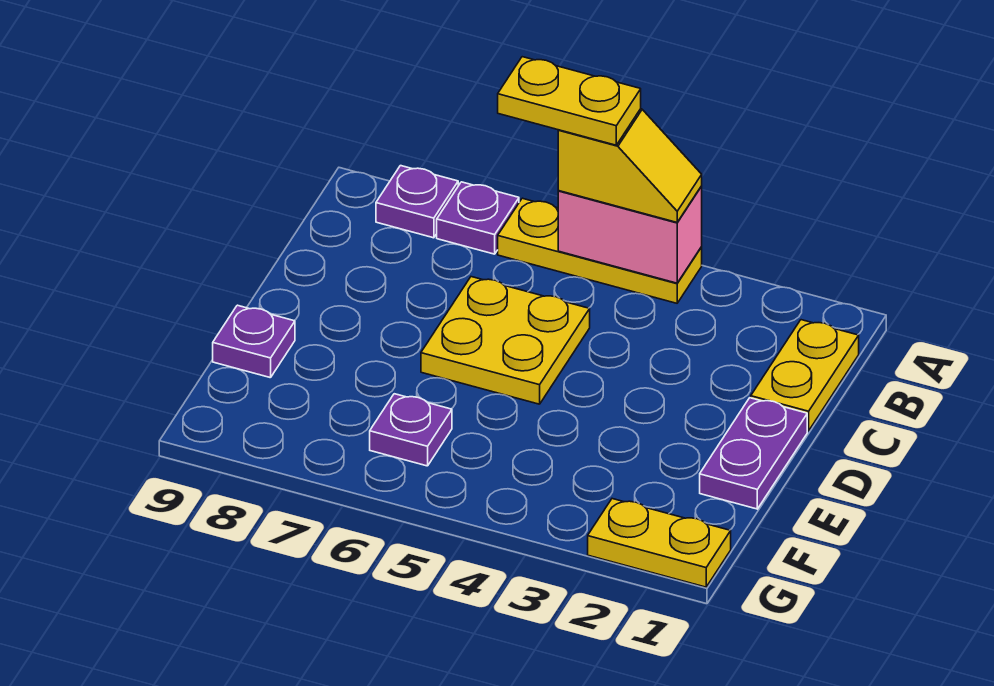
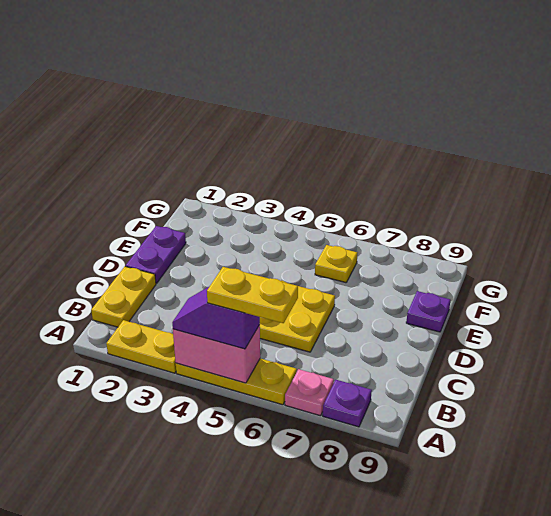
yellow slope A4:A5 level 3 top 5 -> purple slope A4:A5 level 3 top 5
purple plate A7 level 1 -> pink plate A7 level 1
purple plate F6 level 1 -> yellow plate F6 level 1
yellow plate G1:G2 level 1 -> yellow plate A2:A3 level 1

